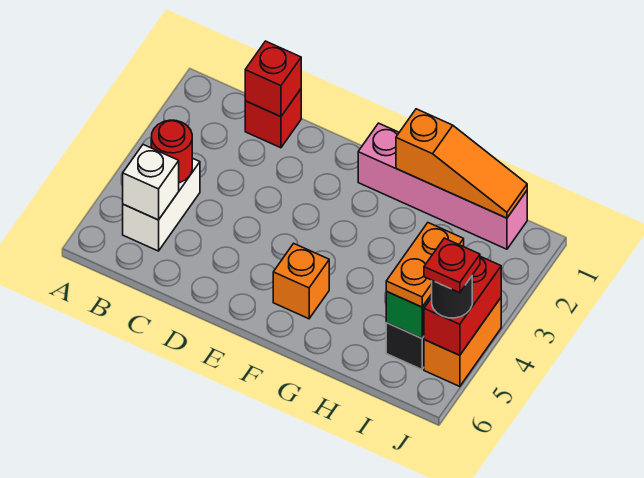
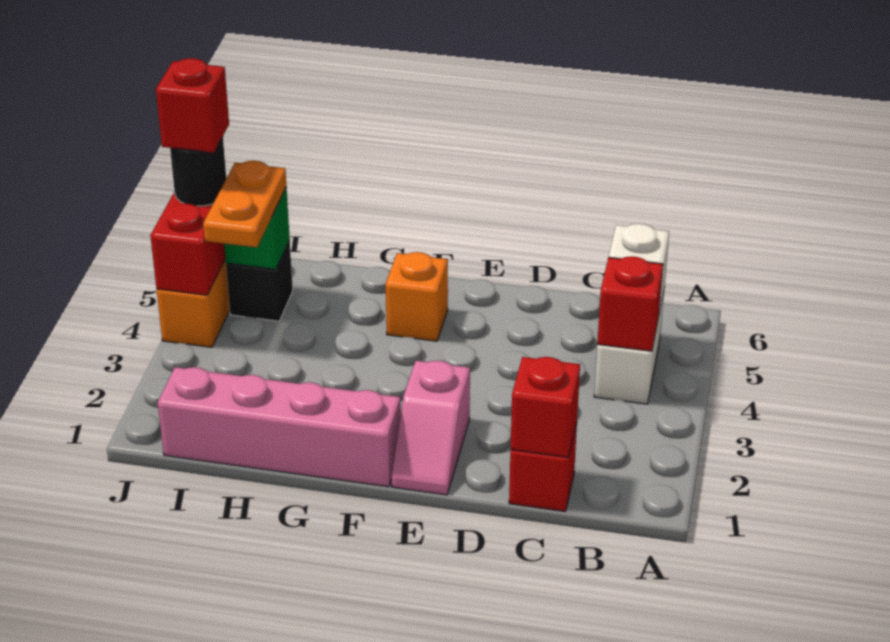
red round brick B4 level 2 -> red brick B4 level 2
none -> pink slope E1:E2 level 1 top 2
orange slope G1:I1 level 2 top G -> none
red plate J5 level 4 -> red brick J5 level 4

